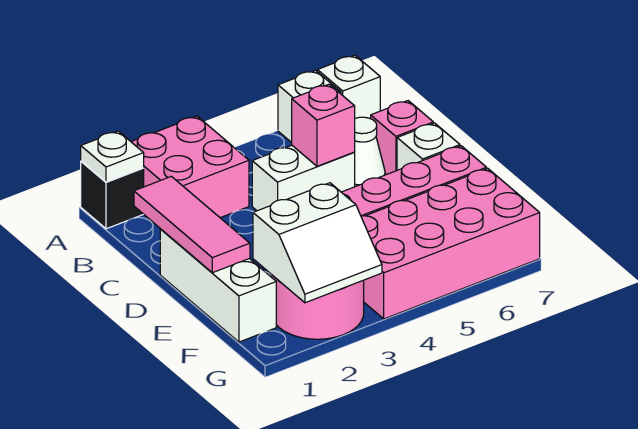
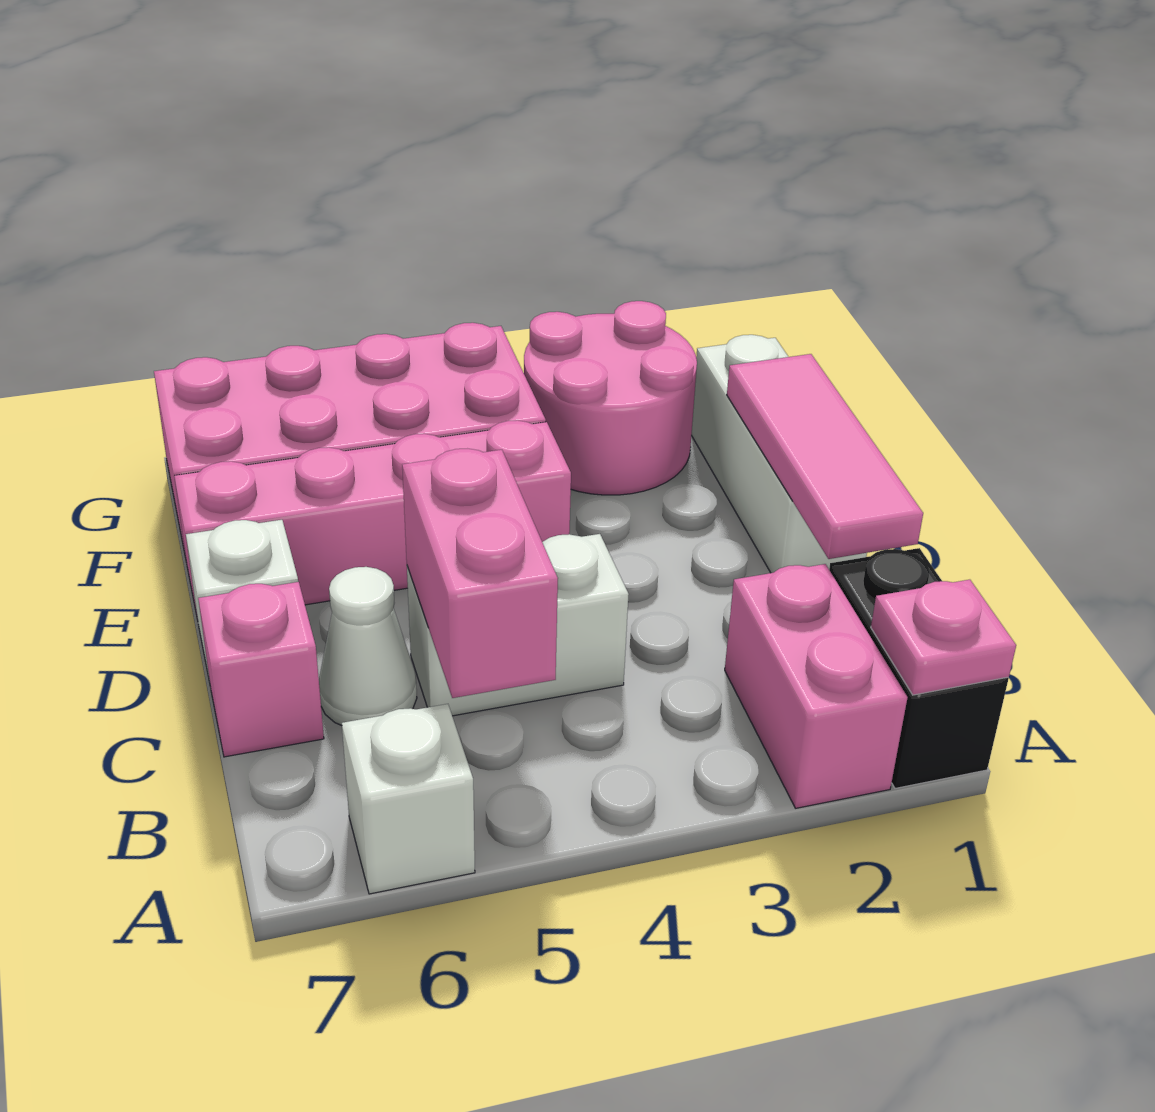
black brick A1 level 1 -> black brick A1:B1 level 1
white plate A1 level 2 -> pink plate A1 level 2
pink brick A2:B3 level 1 -> pink brick A2:B2 level 1
white brick A7 level 1 -> none
pink brick C5 level 2 -> pink brick B5:C5 level 2
white slope F2:G3 level 2 top F -> none

